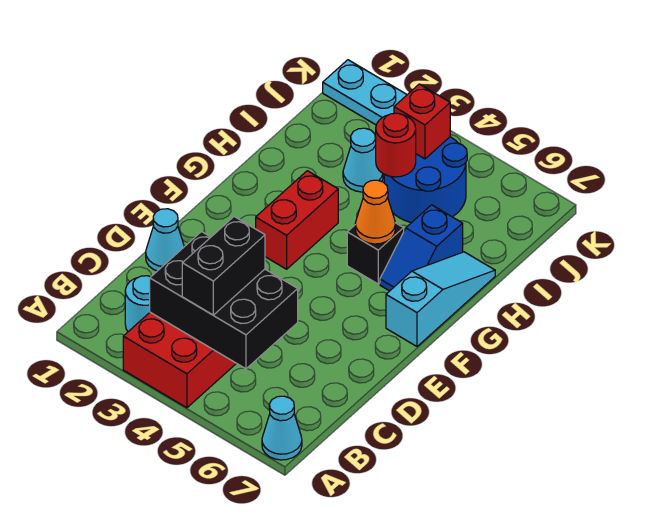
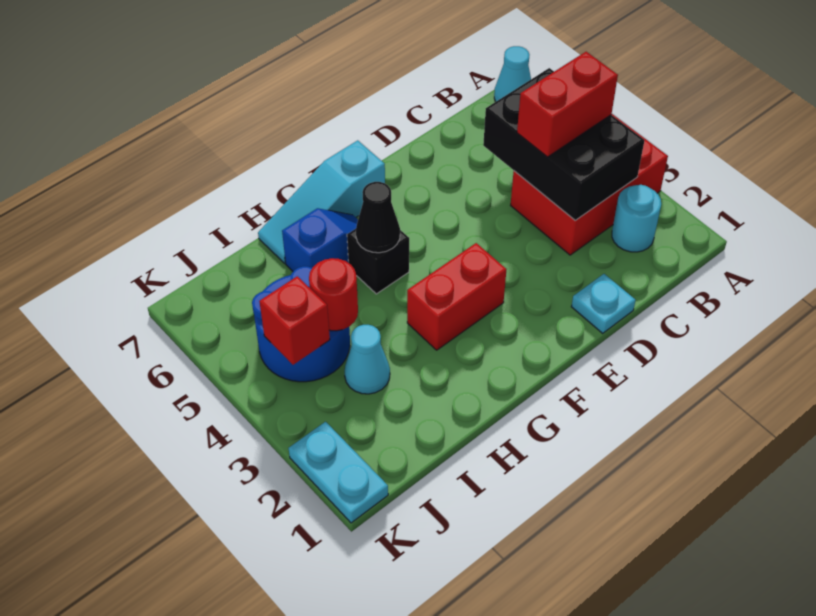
black brick B4:C4 level 3 -> red brick B4:C4 level 3
cyan cone D1 level 1 -> cyan plate D1 level 1
orange cone G5 level 2 -> black cone G5 level 2

